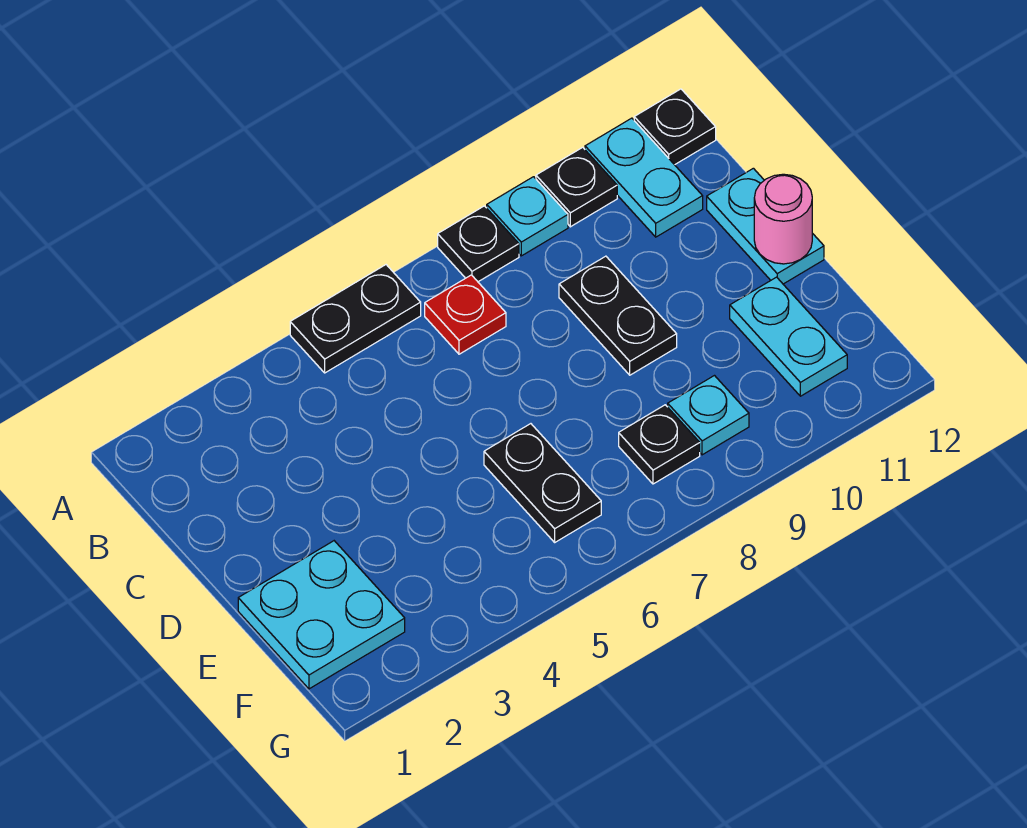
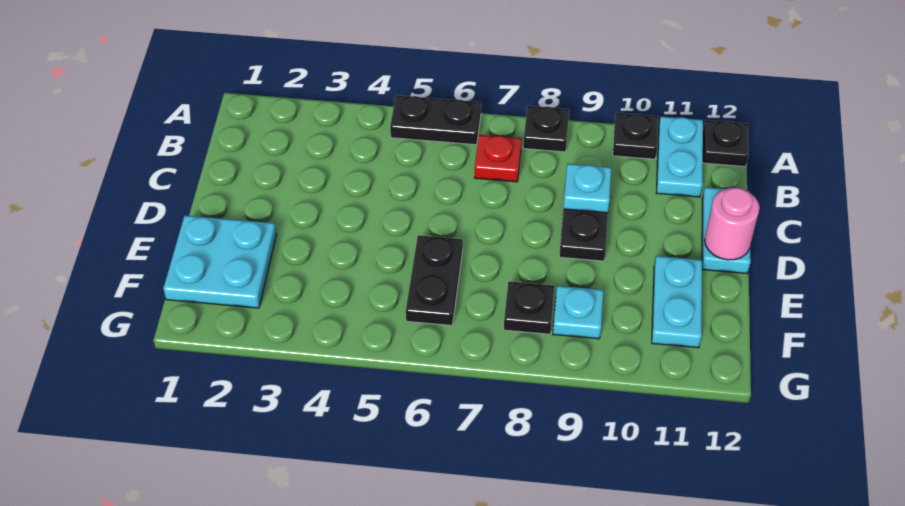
cyan plate A9 level 1 -> cyan plate C9 level 2

